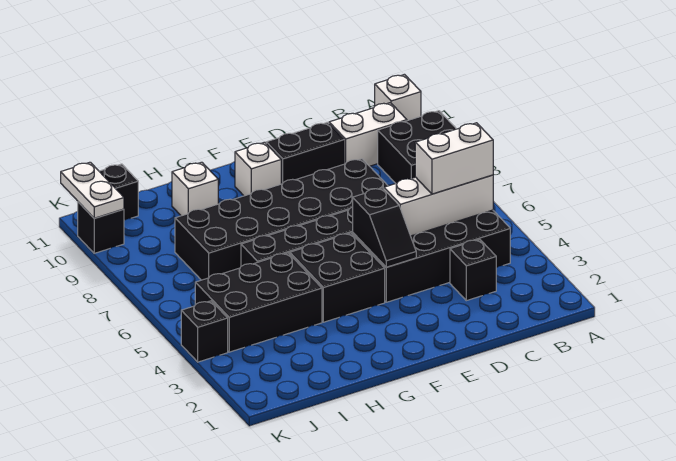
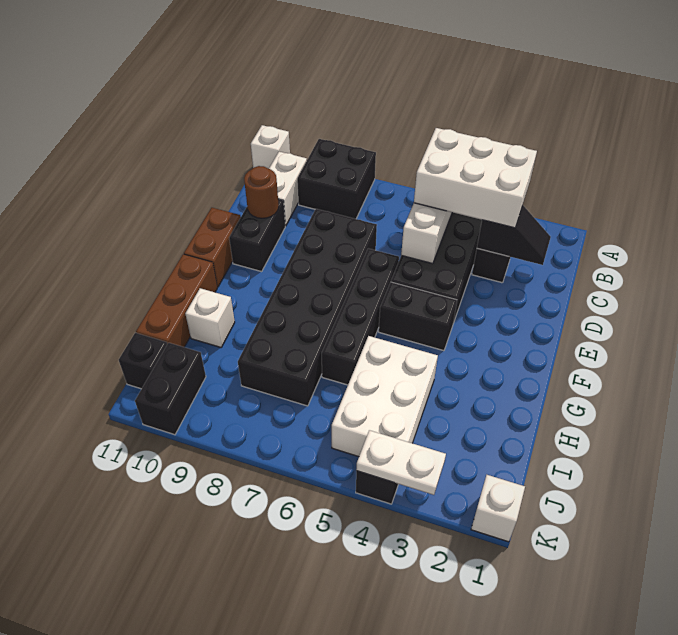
white brick B5:C5 level 3 -> white brick B3:C5 level 3
none -> brown round brick D10 level 2
black slope E4:E5 level 2 top 5 -> black slope C2:C3 level 2 top 3
none -> brown brick E11:F11 level 1
black brick F4:G5 level 1 -> black brick F4:F5 level 1
white brick F10 level 1 -> white brick K1 level 1
none -> brown brick G11:I11 level 1
black brick H4:J5 level 1 -> white brick H4:J5 level 1
black brick K10 level 1 -> black brick J10:K10 level 1
white plate K10:K11 level 2 -> white plate K3:K4 level 2

